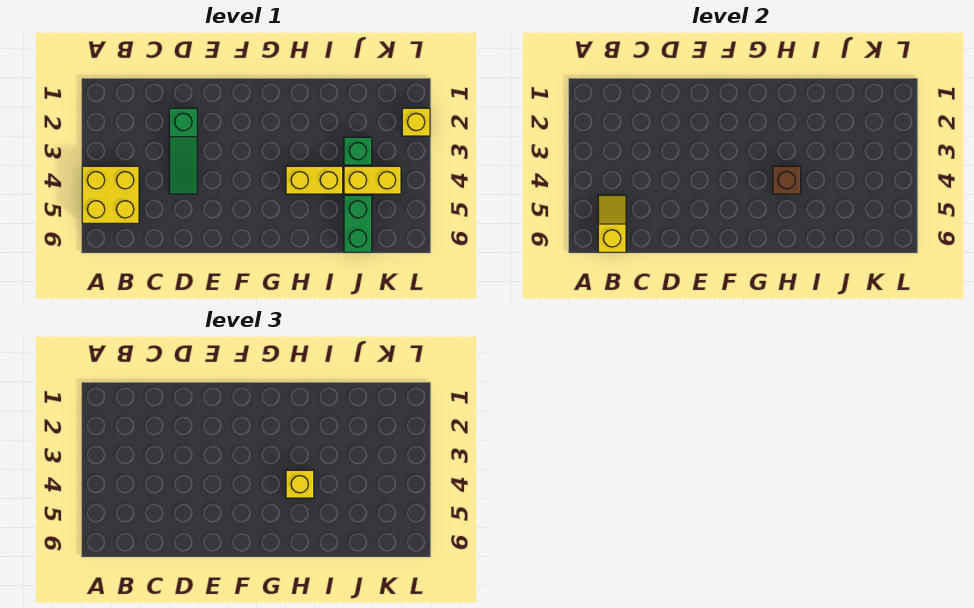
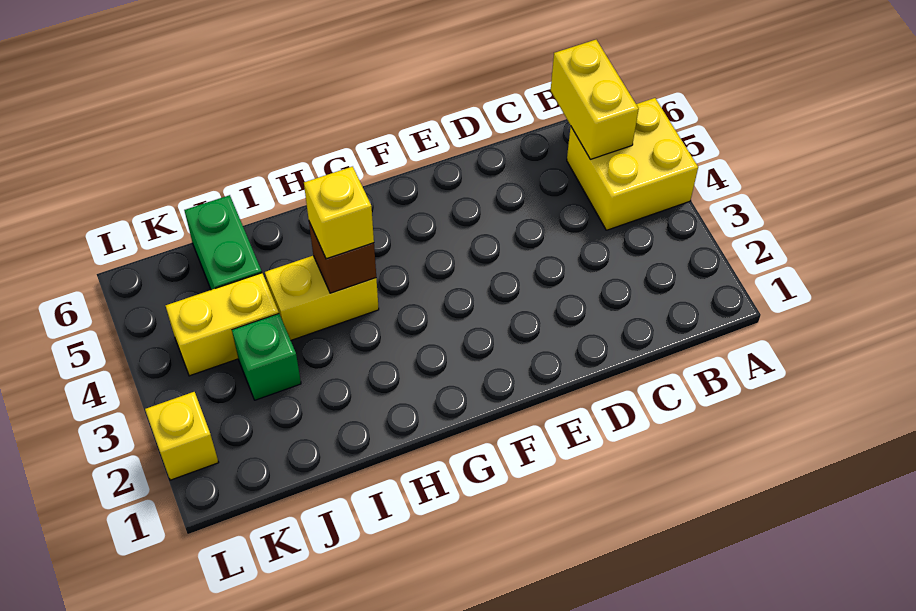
yellow slope B5:B6 level 2 top 6 -> yellow brick B5:B6 level 2
green slope D2:D4 level 1 top 2 -> none

